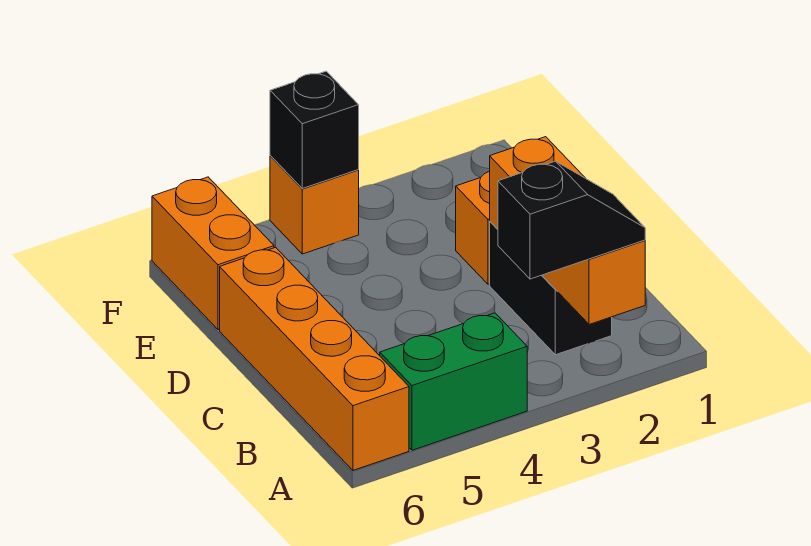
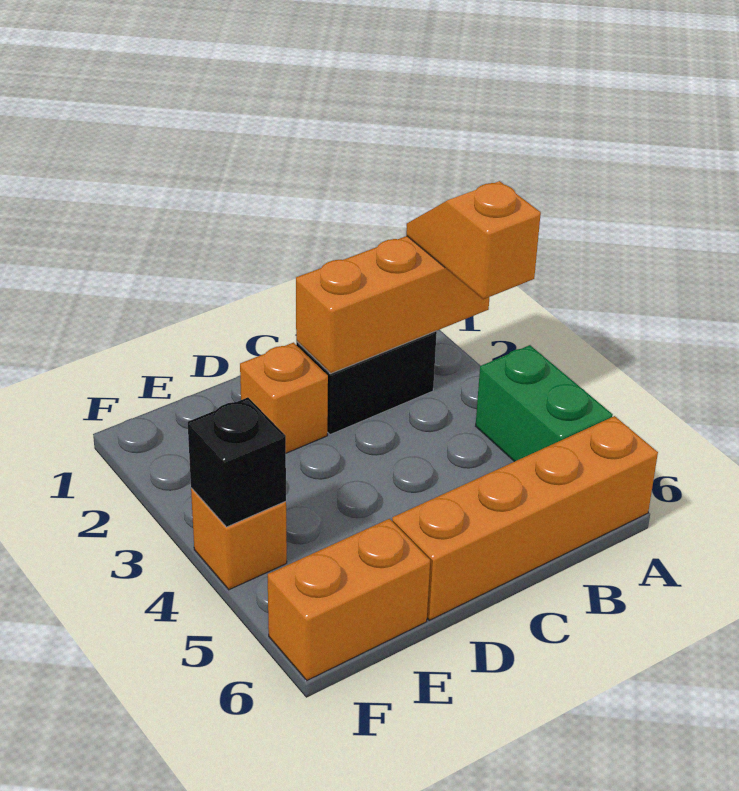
black slope A2:A3 level 3 top 3 -> orange slope A2:A3 level 3 top 3

